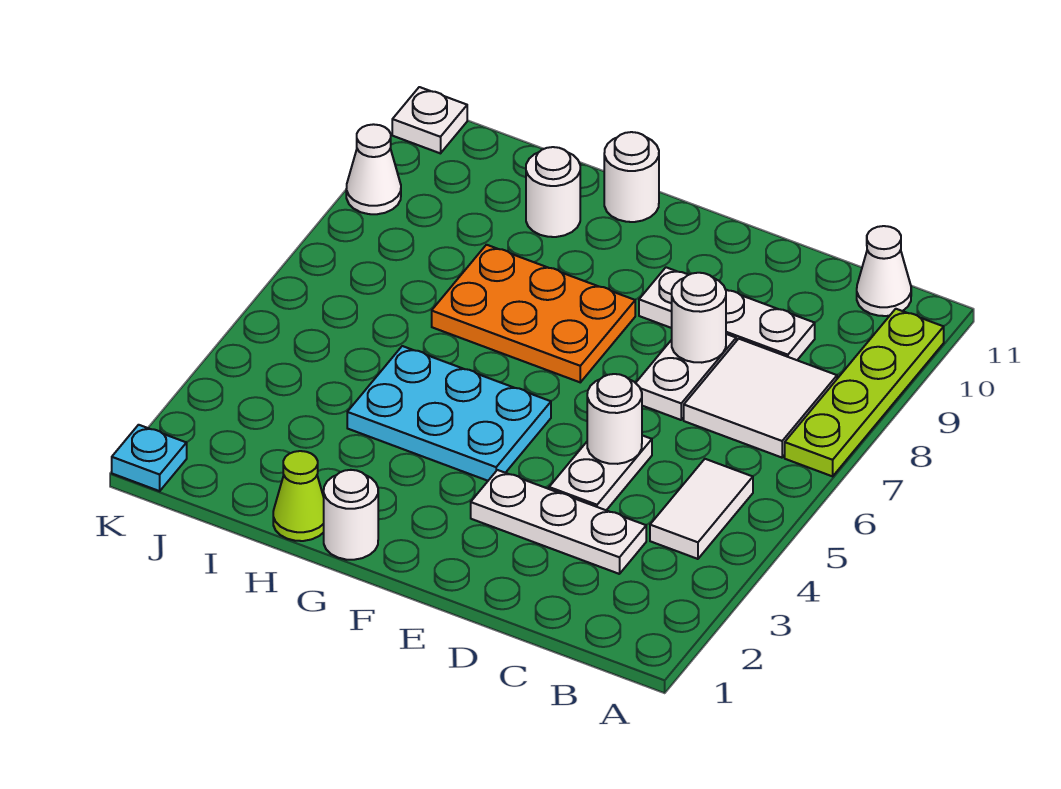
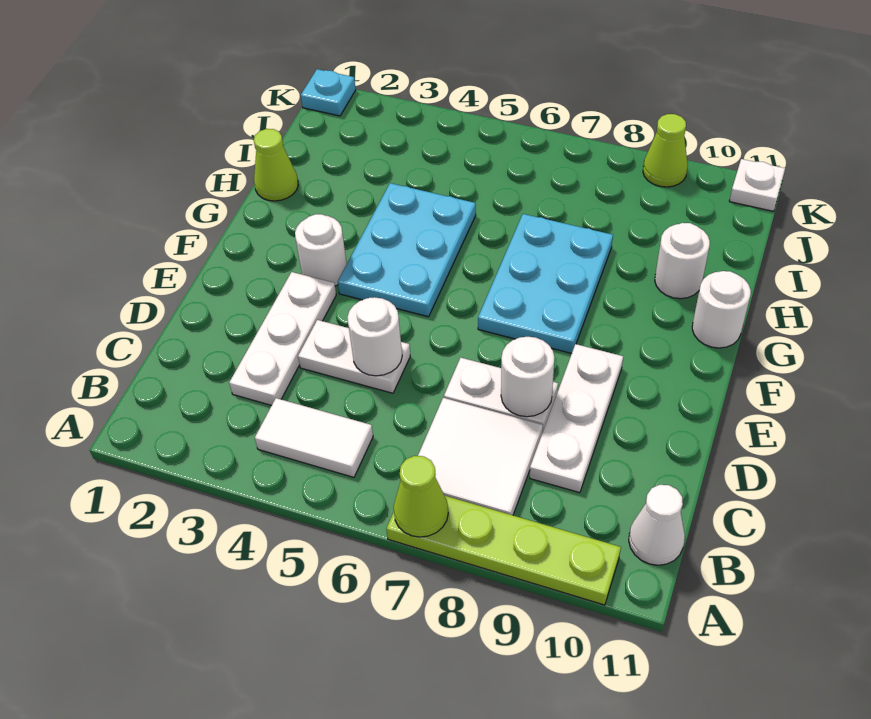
none -> lime cone A7 level 2
orange plate F7:H8 level 1 -> cyan plate F7:H8 level 1
white round brick G1 level 1 -> white round brick F3 level 1
white cone K9 level 1 -> lime cone K9 level 1

